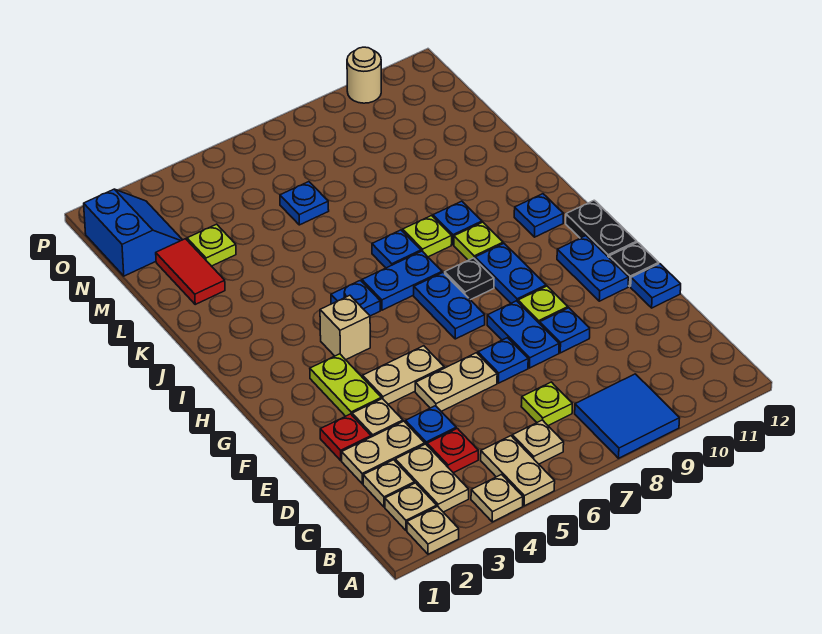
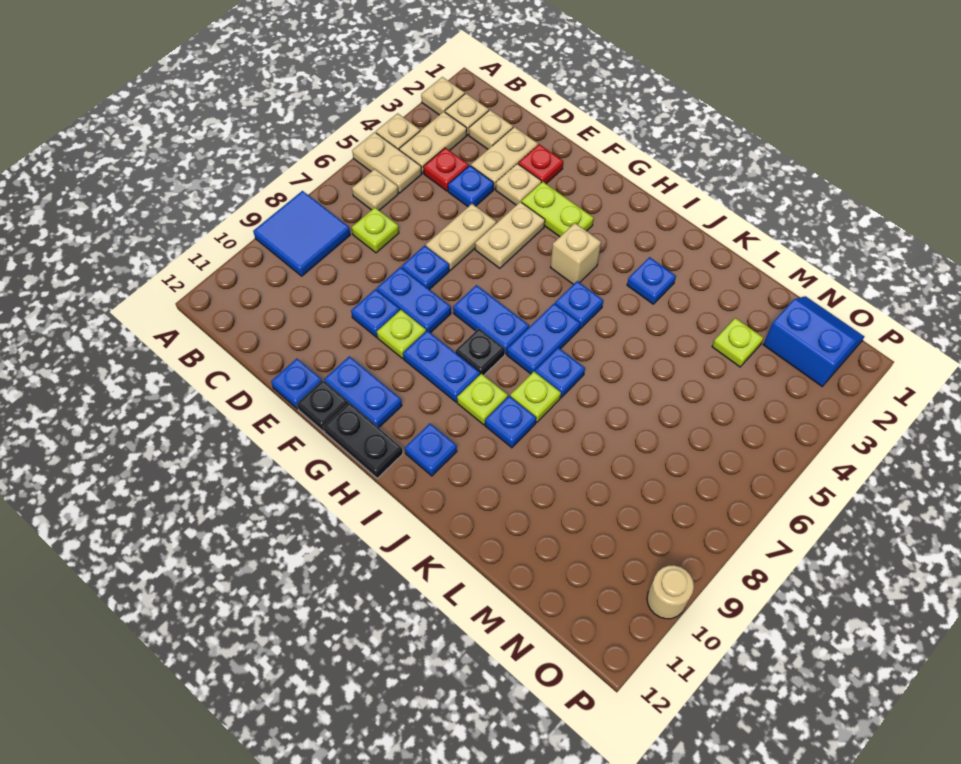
tan plate B3:C3 level 1 -> tan plate B3:B4 level 1
red tile L2:M2 level 1 -> none
blue plate M6 level 1 -> blue plate J3 level 1
blue slope N1:O2 level 1 top 1 -> blue slope N1:O2 level 1 top 2

